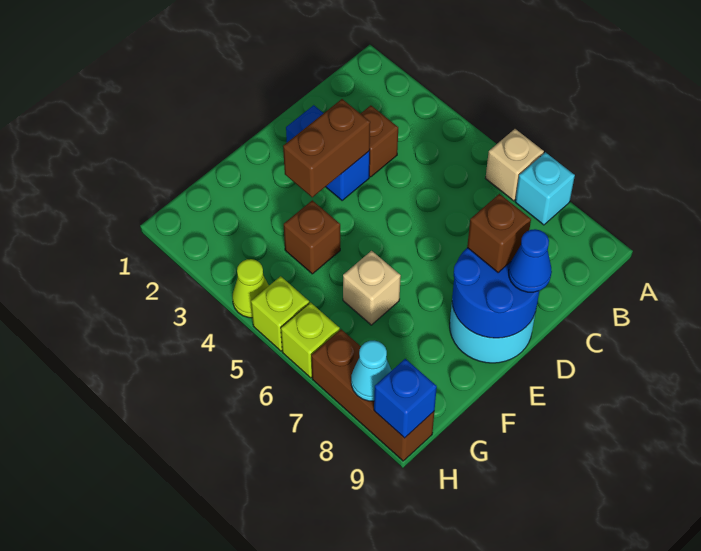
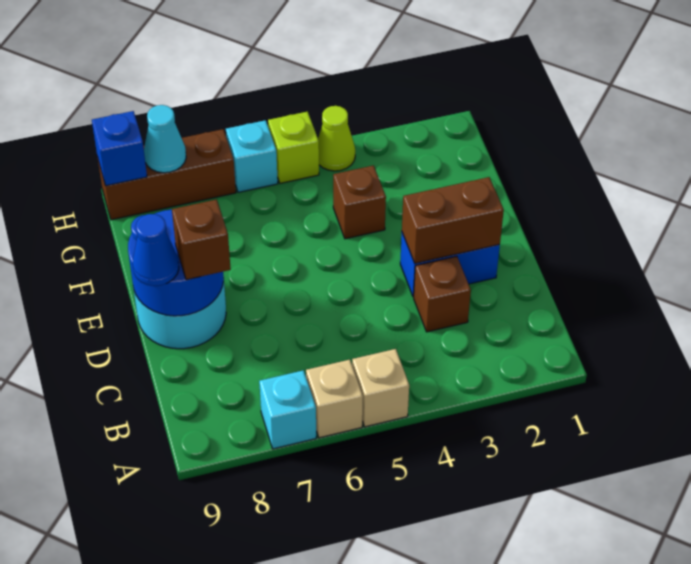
brown brick D3:E3 level 2 -> brown brick D2:D3 level 2
tan brick F6 level 1 -> tan brick A5 level 1
lime brick H6 level 1 -> cyan brick H6 level 1

